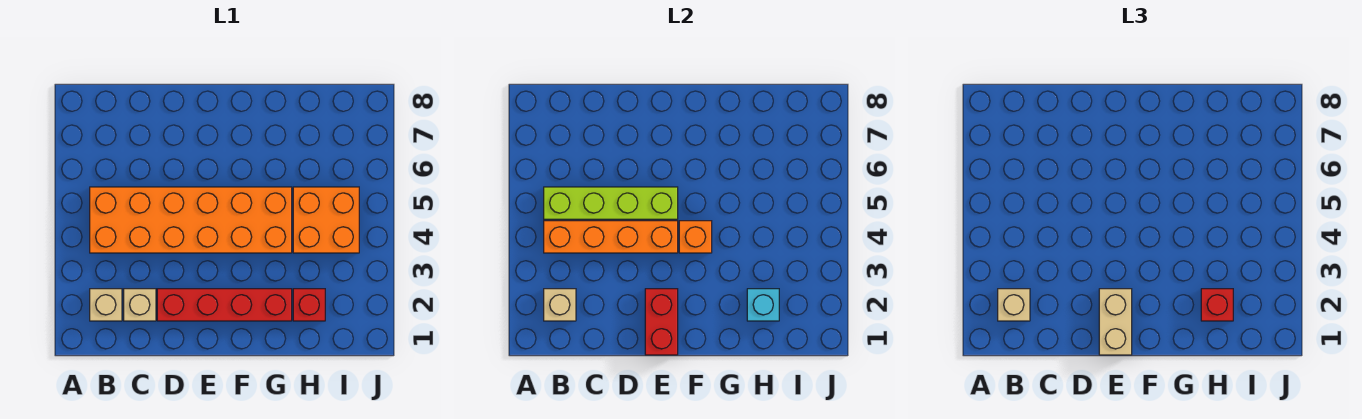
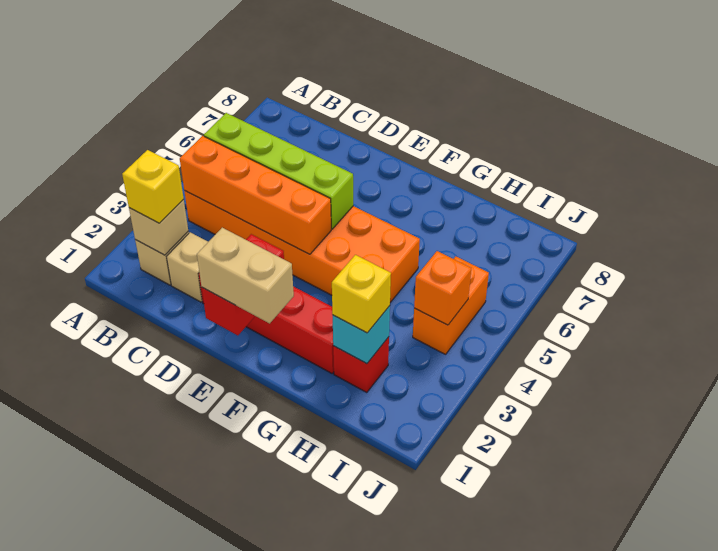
tan brick B2 level 3 -> yellow brick B2 level 3
tan brick E1:E2 level 3 -> tan brick E1:F1 level 3
orange brick F4 level 2 -> orange brick I4 level 2
red brick H2 level 3 -> yellow brick H2 level 3
orange brick H4:I5 level 1 -> orange brick I4:I5 level 1

